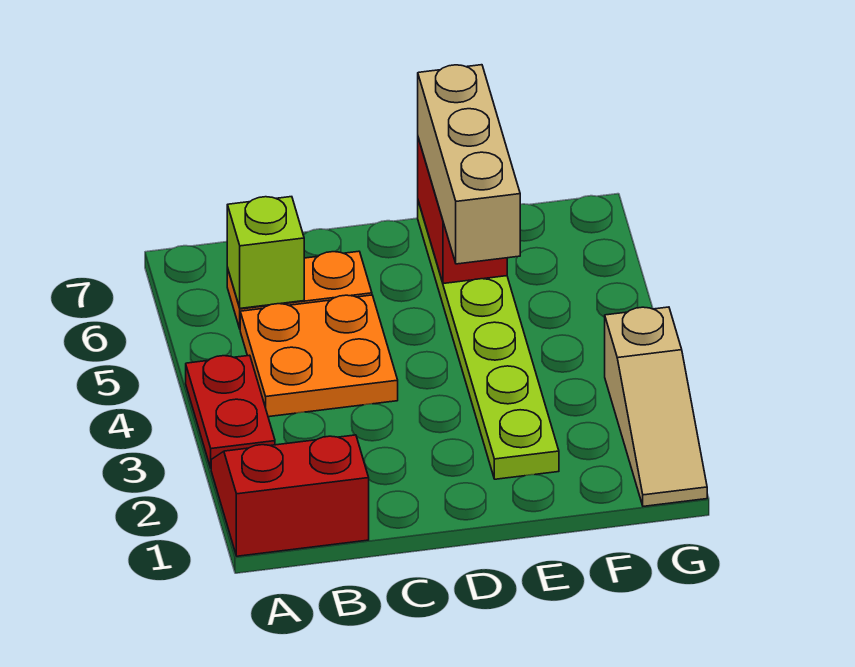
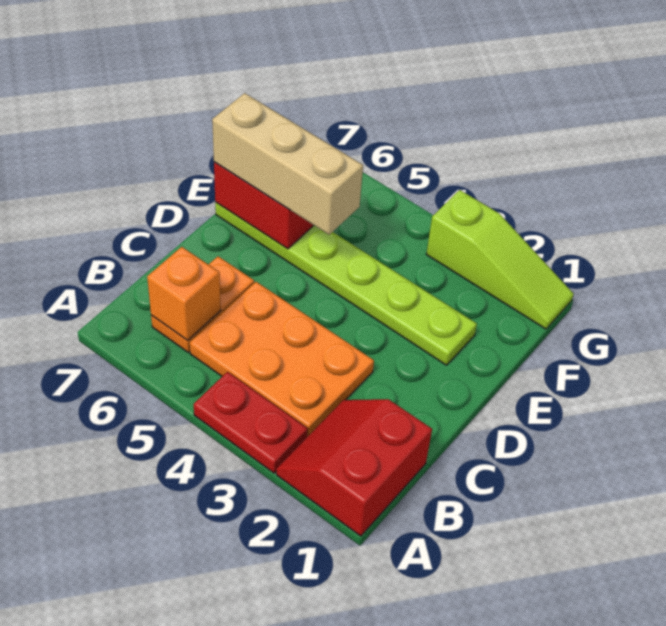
orange plate B4:C5 level 1 -> orange plate B3:C5 level 1
lime brick B6 level 2 -> orange brick B6 level 2
tan slope G1:G3 level 1 top 3 -> lime slope G1:G3 level 1 top 3

